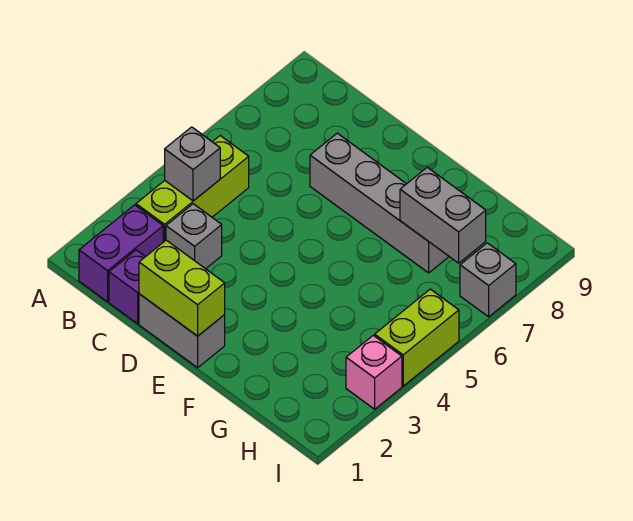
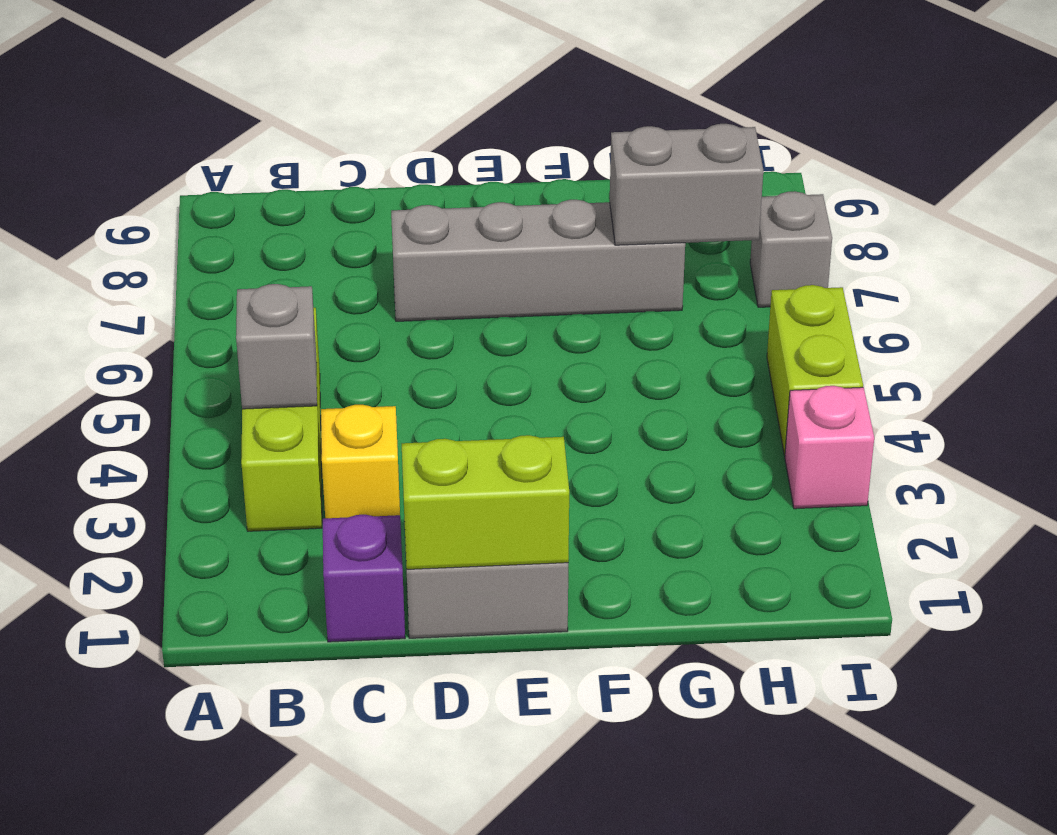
purple brick B1:B2 level 1 -> none
grey brick C3 level 1 -> yellow brick C3 level 1

